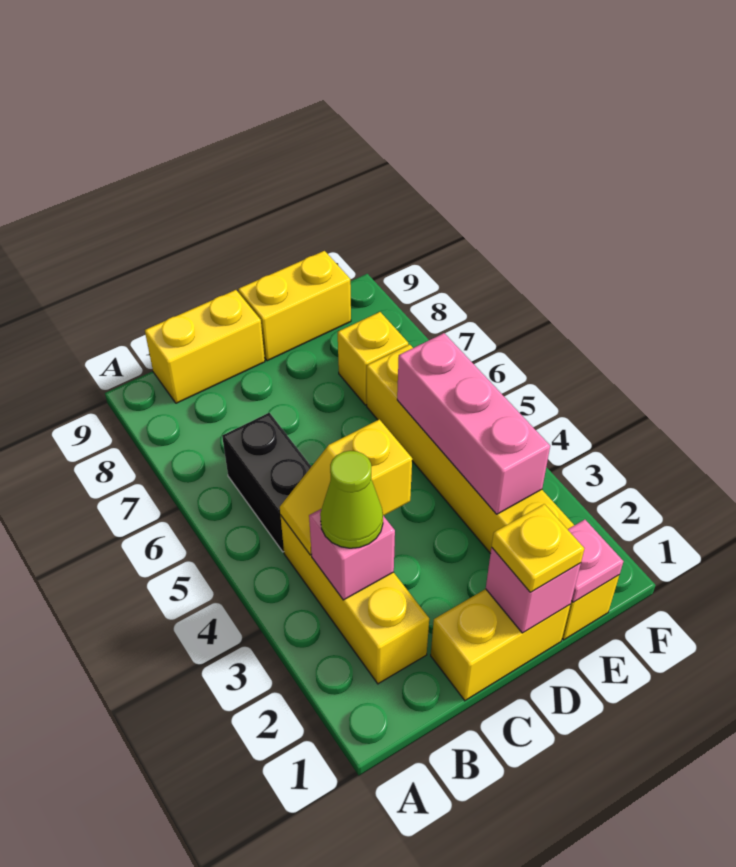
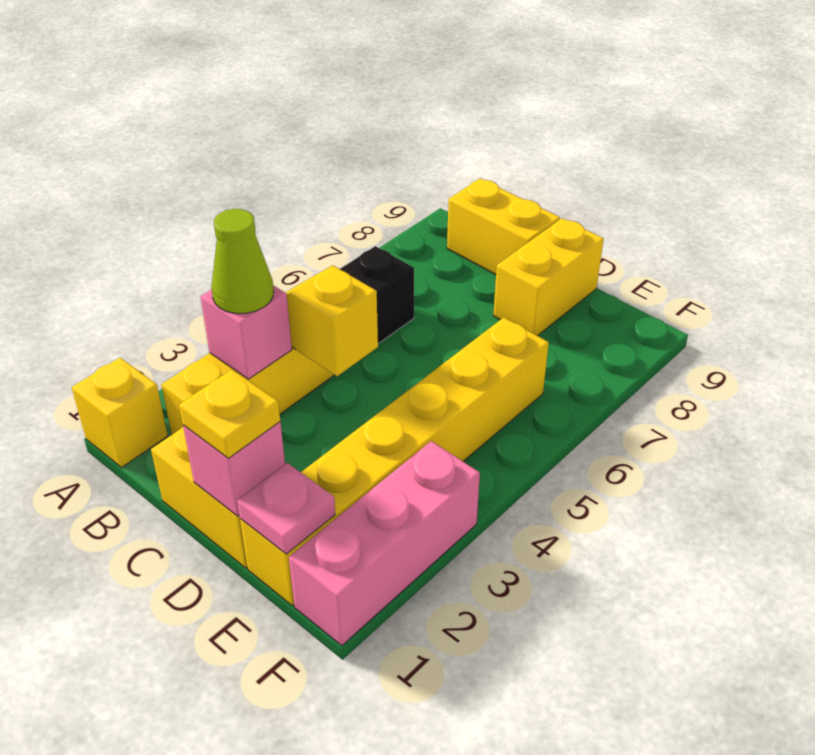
yellow brick D9:E9 level 1 -> yellow brick D8:D9 level 1
pink brick E3:E5 level 2 -> pink brick F1:F3 level 1
yellow brick E7 level 1 -> yellow brick A1 level 1

